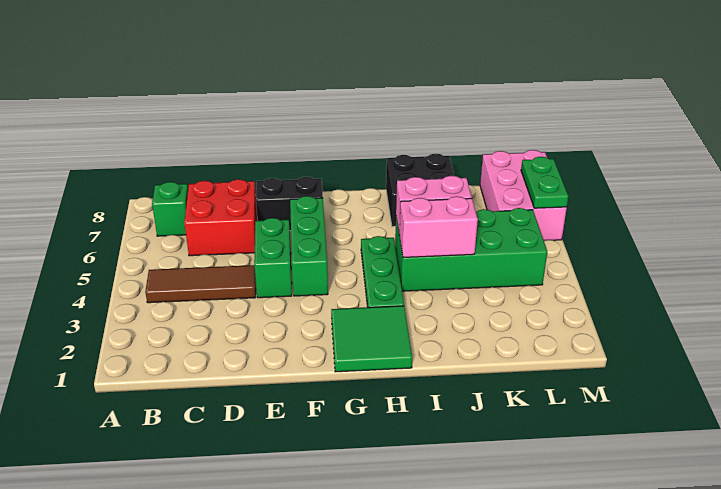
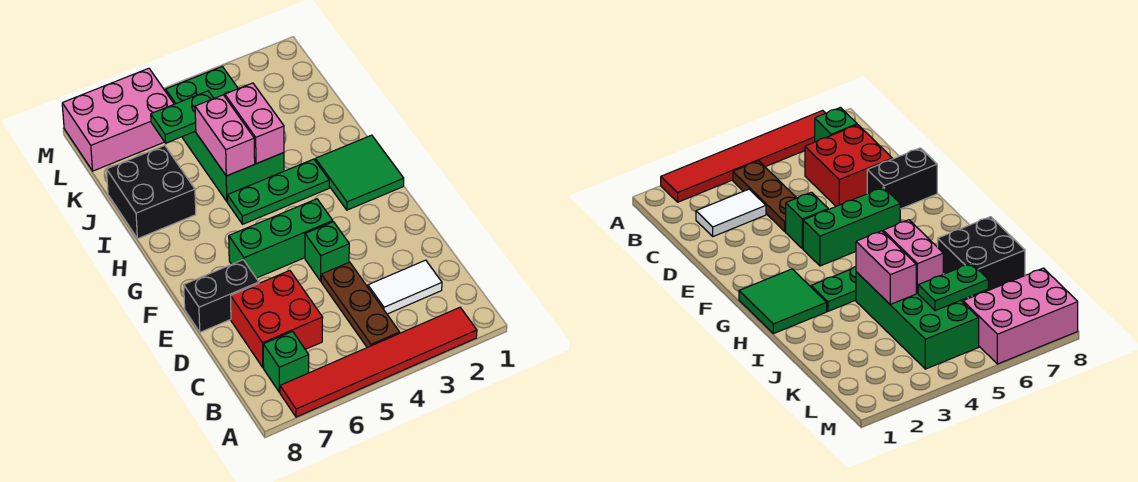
none -> red tile A2:A7 level 1
brown tile B4:D4 level 1 -> brown plate B4:D4 level 1
none -> white tile C2:C3 level 1
green brick E4:E5 level 1 -> green brick E4 level 1
black brick E7:F7 level 1 -> black brick E7:E8 level 1
green plate M6:M7 level 2 -> green plate K5:K6 level 2

